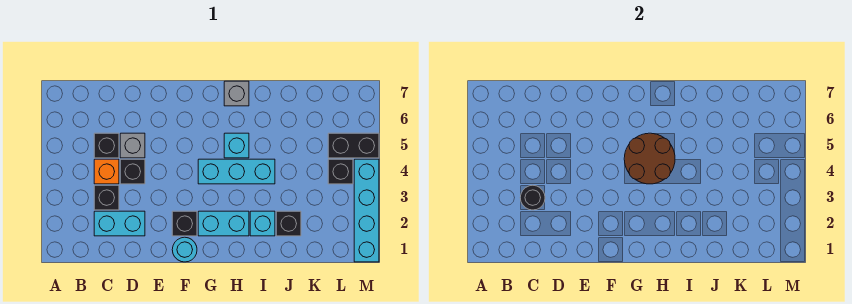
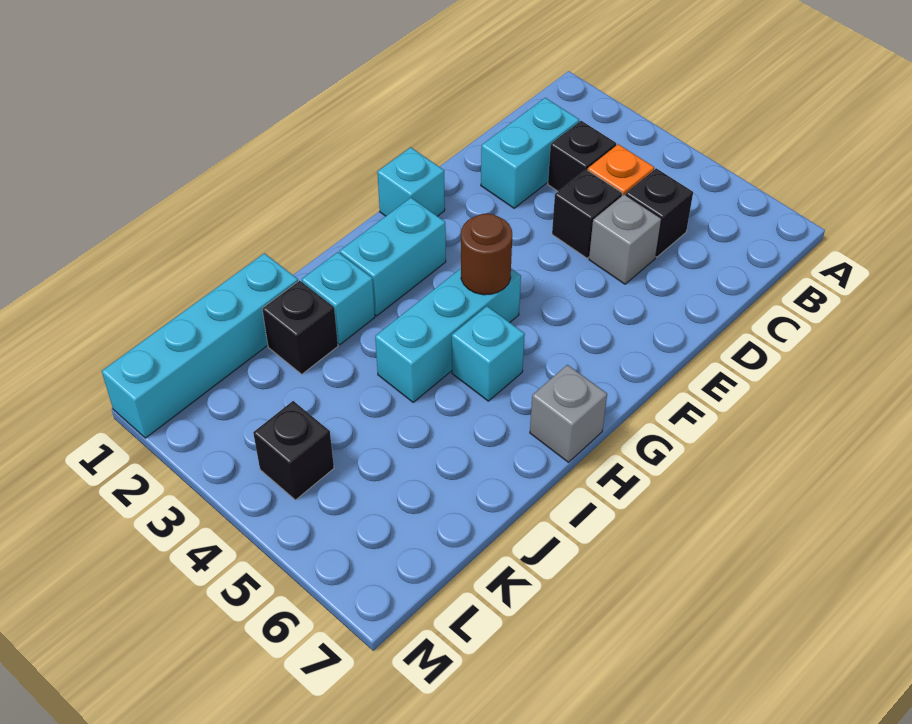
black round brick C3 level 2 -> none
cyan round brick F1 level 1 -> cyan brick F1 level 1
black brick F2 level 1 -> none
brown round brick G4:H5 level 2 -> brown round brick G4 level 2
black brick L5:M5 level 1 -> none
cyan brick M1:M4 level 1 -> cyan brick J1:M1 level 1

